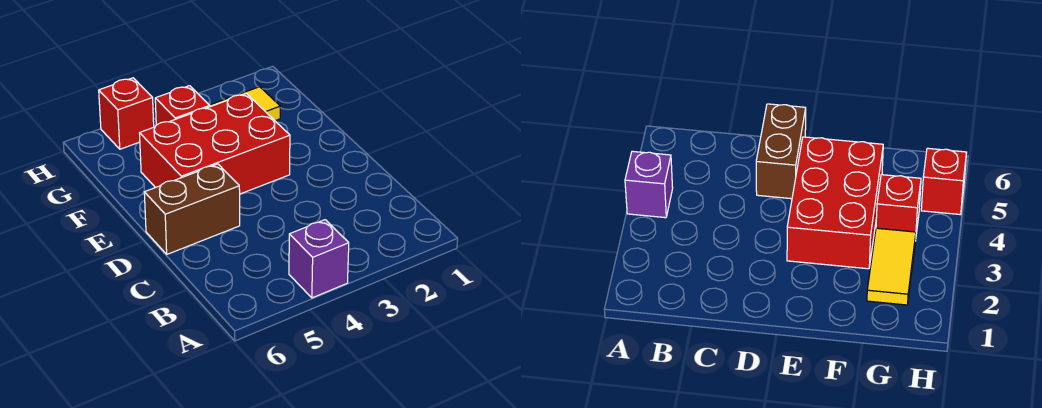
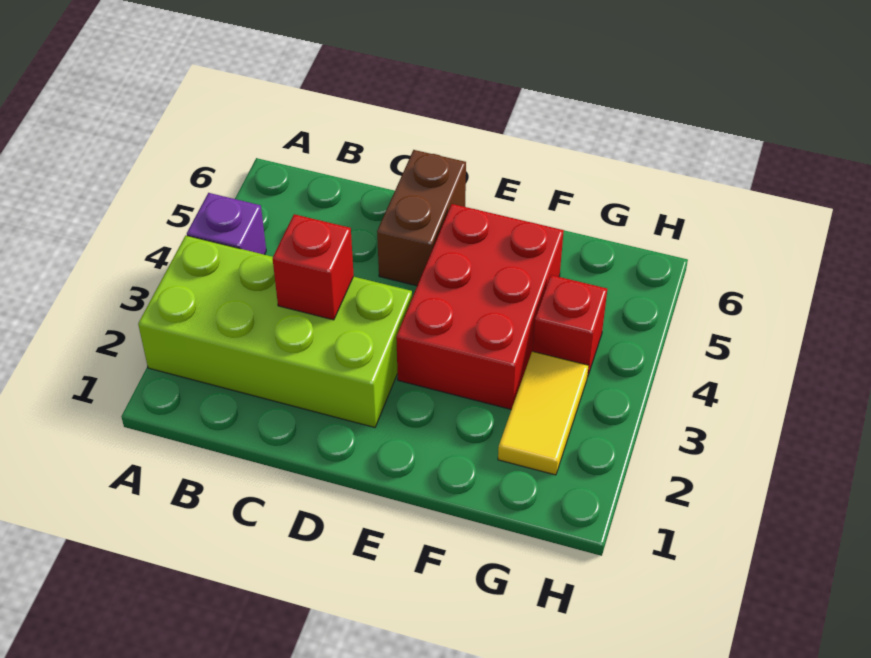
none -> lime brick A2:D3 level 1
red brick H5 level 1 -> red brick C3 level 2

